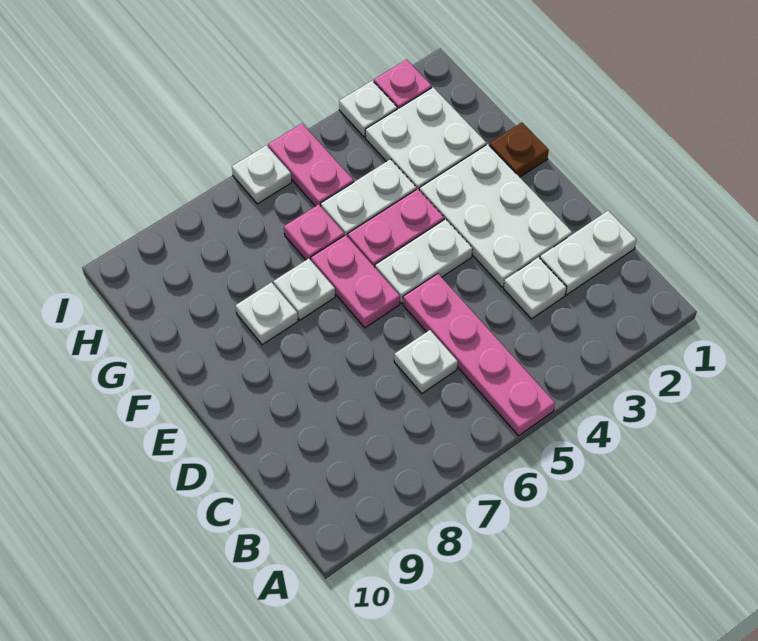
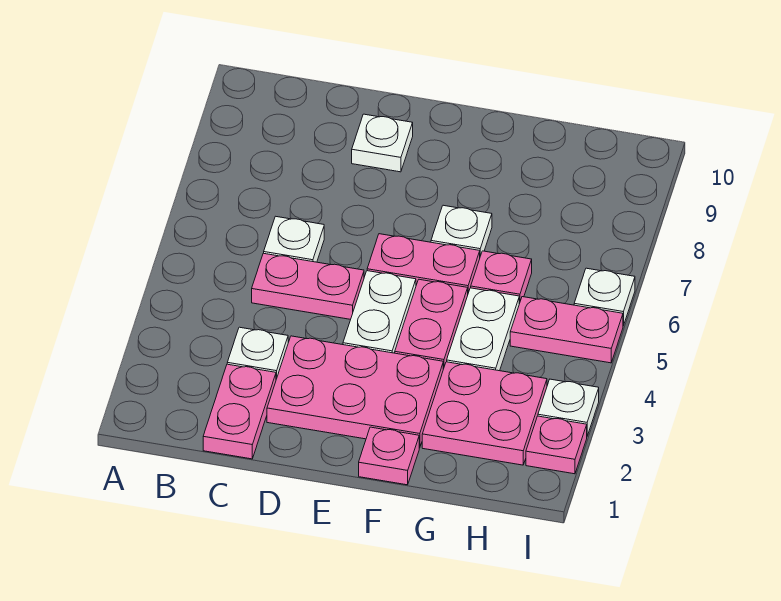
pink plate A5:D5 level 1 -> pink plate C5:D5 level 1
white plate C1:C2 level 1 -> pink plate C1:C2 level 1
white plate D2:F3 level 1 -> pink plate D2:F3 level 1
brown plate F1 level 1 -> pink plate F1 level 1
white plate F8 level 1 -> white plate D9 level 1
white plate G2:H3 level 1 -> pink plate G2:H3 level 1

